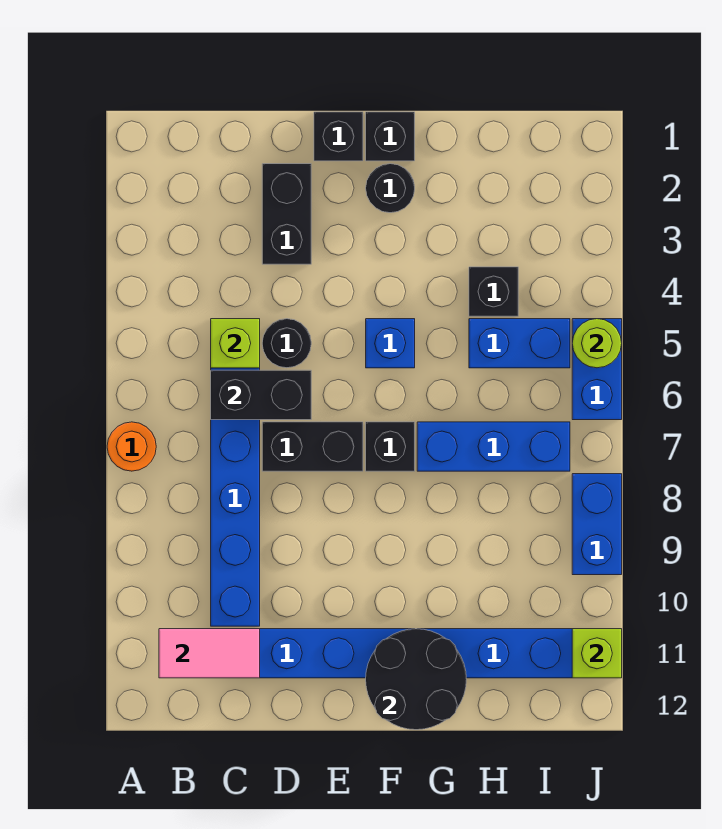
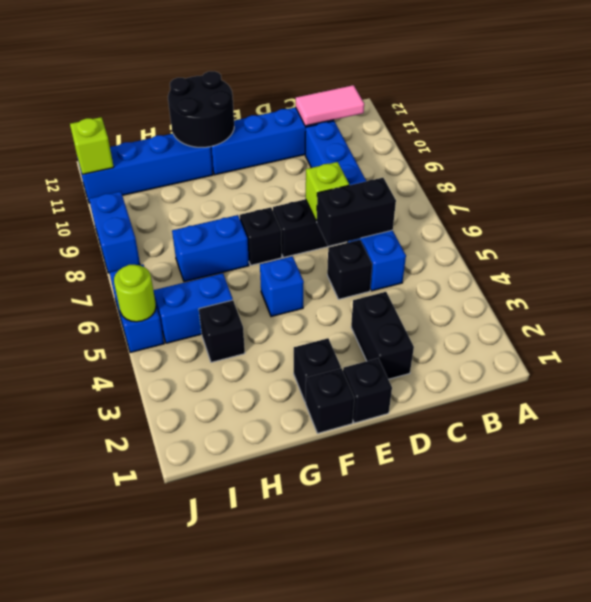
orange round brick A7 level 1 -> none
lime brick C5 level 2 -> lime brick D7 level 2
black round brick D5 level 1 -> black brick D5 level 1
black round brick F2 level 1 -> black brick F2 level 1
blue brick G7:I7 level 1 -> blue brick G7:H7 level 1

